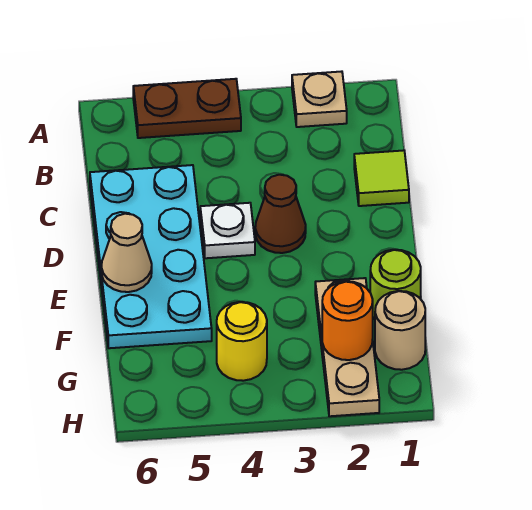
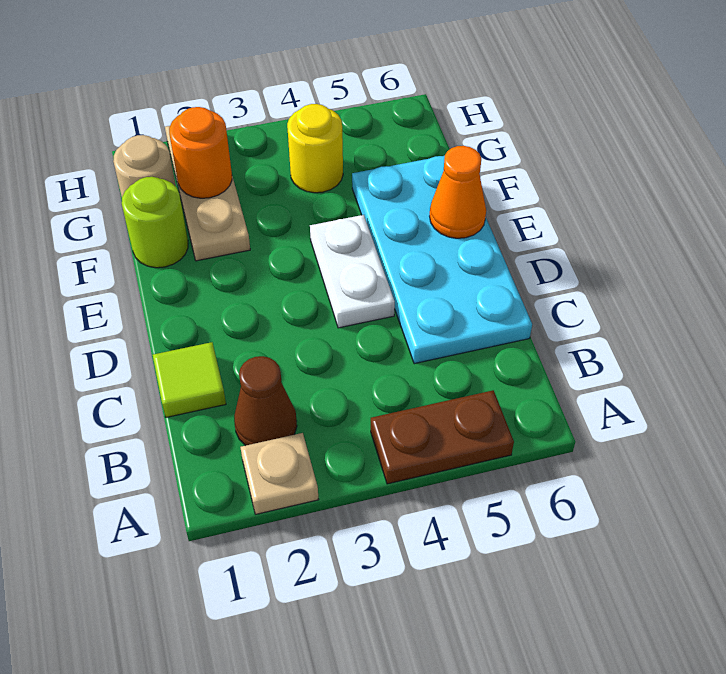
brown cone D3 level 1 -> brown cone B2 level 1
white plate D4 level 1 -> white plate D4:E4 level 1
tan cone E6 level 2 -> orange cone E6 level 2

